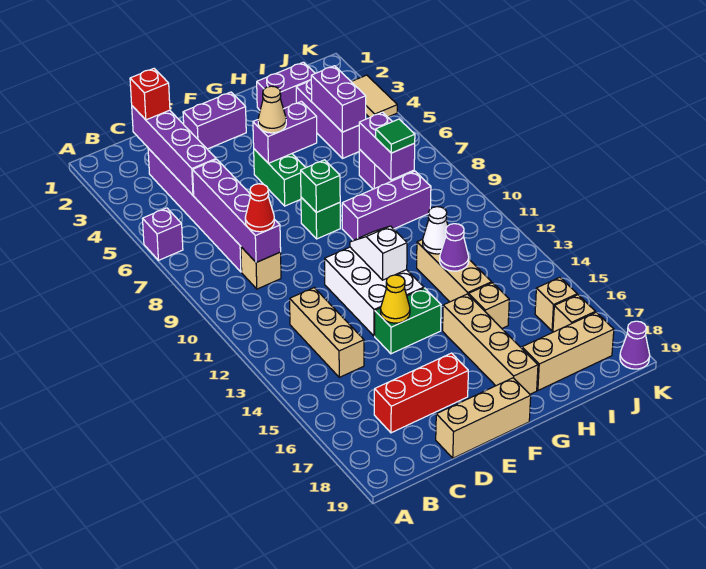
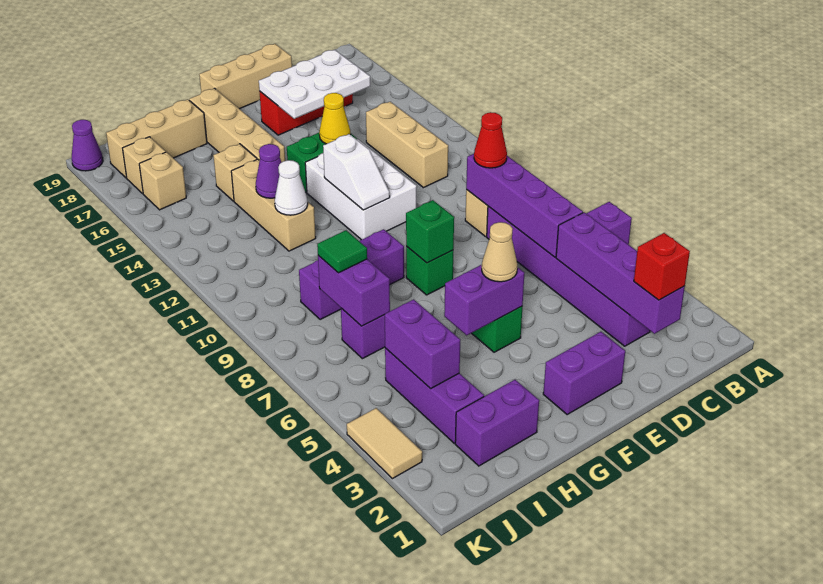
none -> white plate C16:E17 level 2

